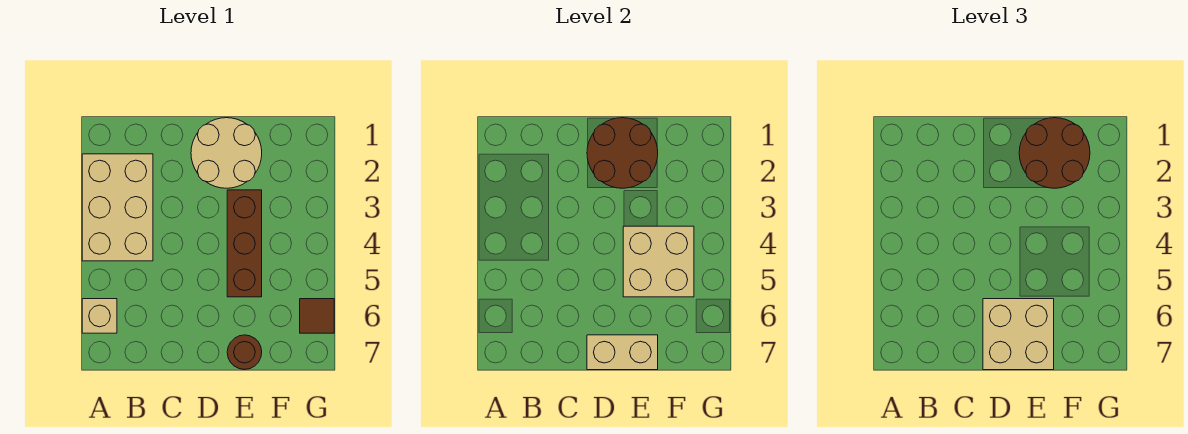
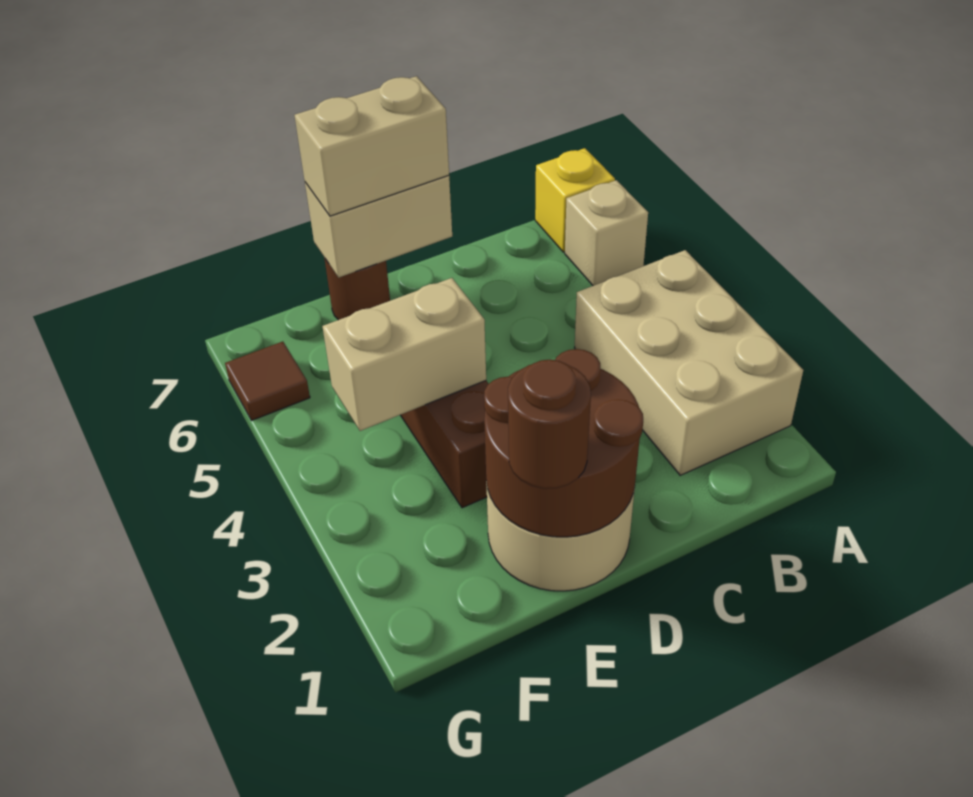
none -> yellow brick A7 level 1
tan brick D6:E7 level 3 -> tan brick D7:E7 level 3
brown round brick E1:F2 level 3 -> brown round brick E1 level 3
tan brick E4:F5 level 2 -> tan brick E4:F4 level 2

